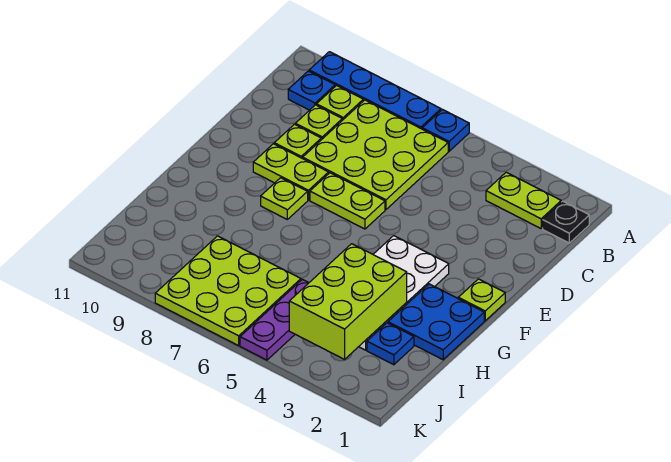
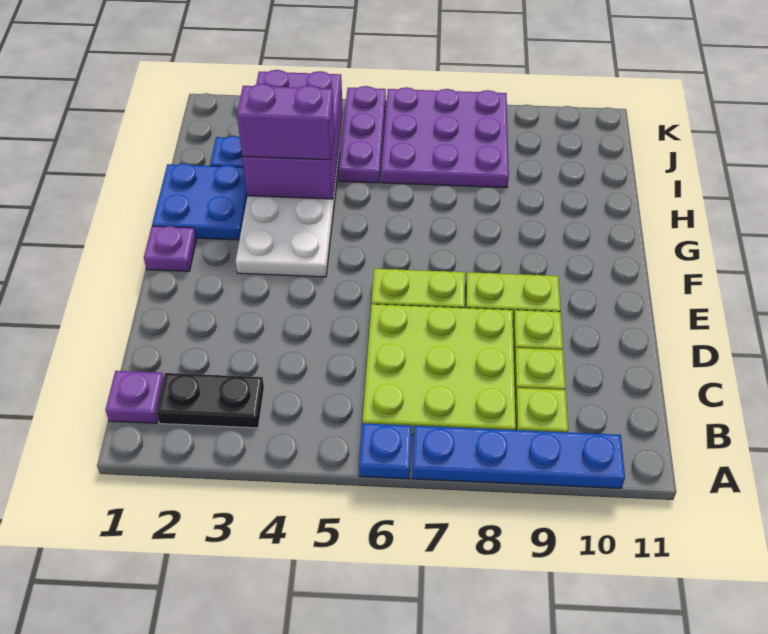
black plate B1 level 1 -> purple plate B1 level 1
lime plate B2:B3 level 1 -> black plate B2:B3 level 1
blue plate B10 level 1 -> none
lime plate F1 level 1 -> purple plate F1 level 1
lime plate F8 level 1 -> none
lime brick H3:J4 level 2 -> purple brick H3:J4 level 2
none -> purple brick H3:H4 level 3
lime plate I6:K8 level 1 -> purple plate I6:K8 level 1

